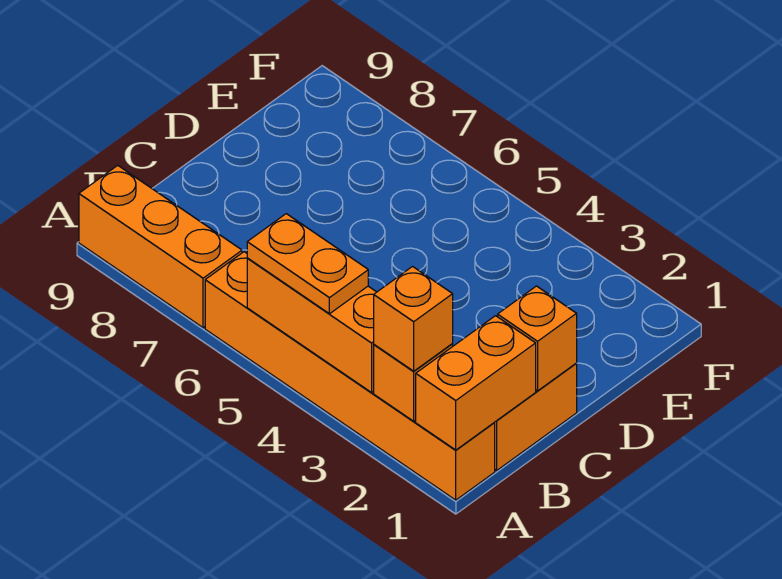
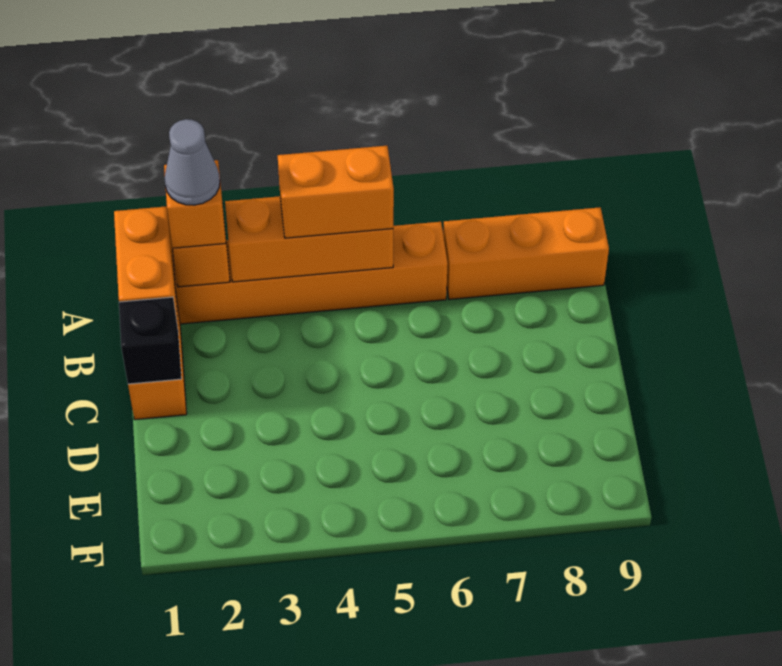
none -> grey cone A2 level 4
orange plate A4:A5 level 3 -> orange brick A4:A5 level 3
orange brick C1 level 2 -> black brick C1 level 2

